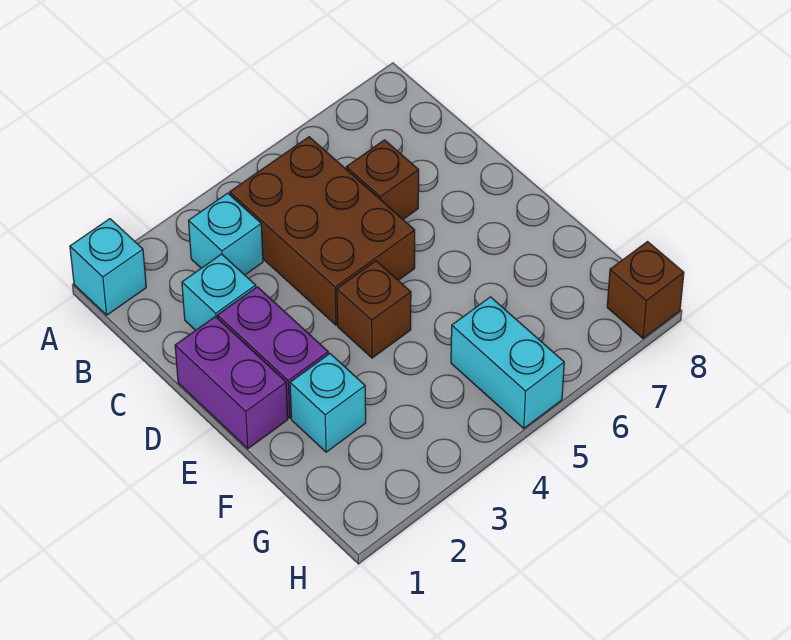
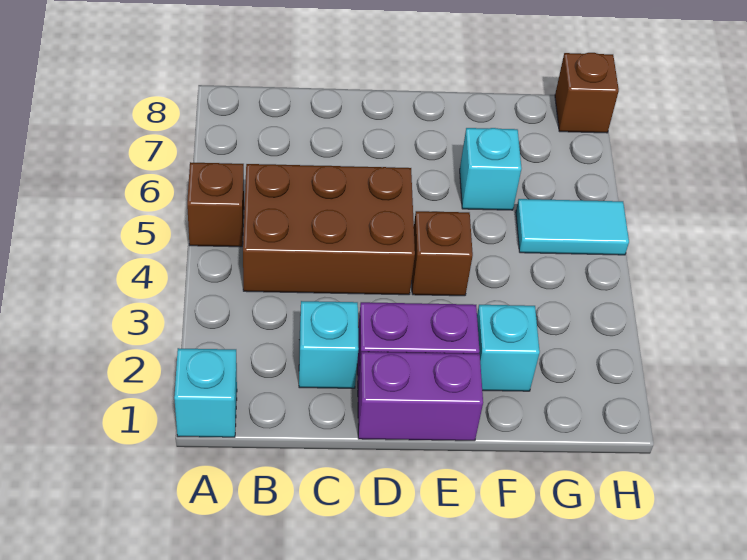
cyan brick B3 level 1 -> cyan brick F6 level 1
brown brick C6 level 1 -> brown brick A5 level 1
cyan brick G5:H5 level 1 -> cyan tile G5:H5 level 1

